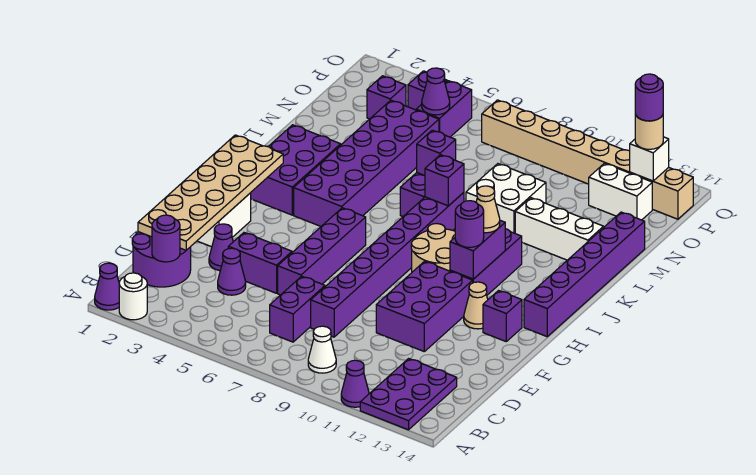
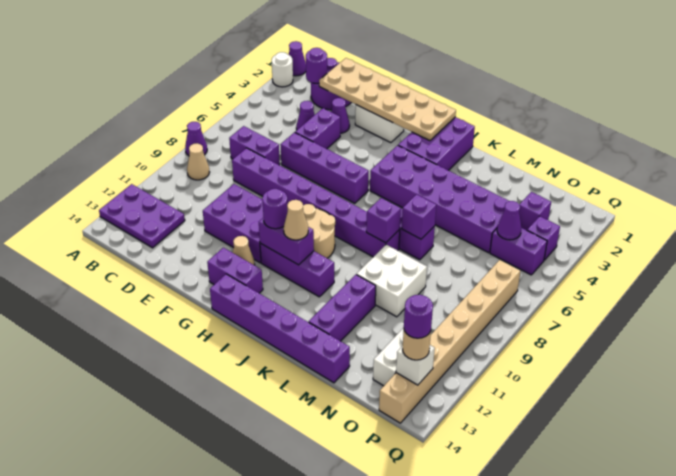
purple cone A11 level 1 -> purple cone A8 level 1
white cone B9 level 1 -> tan cone B9 level 1
purple brick G13 level 1 -> purple brick G13:H13 level 1
purple brick I2:K3 level 1 -> purple brick I1:J3 level 1
white brick L11:L13 level 1 -> purple brick L11:L13 level 1

